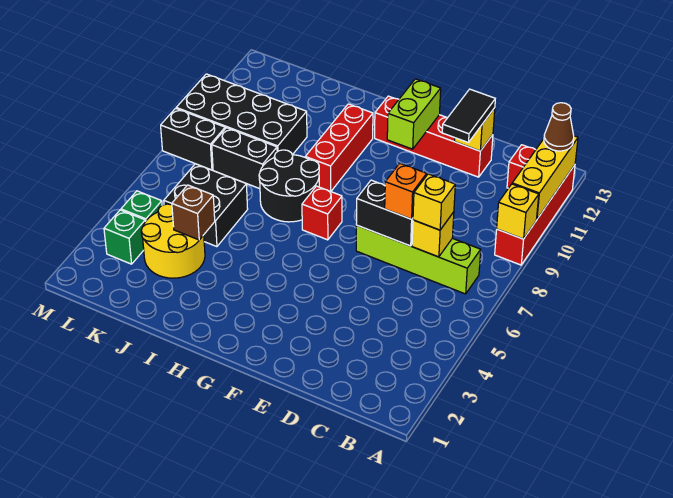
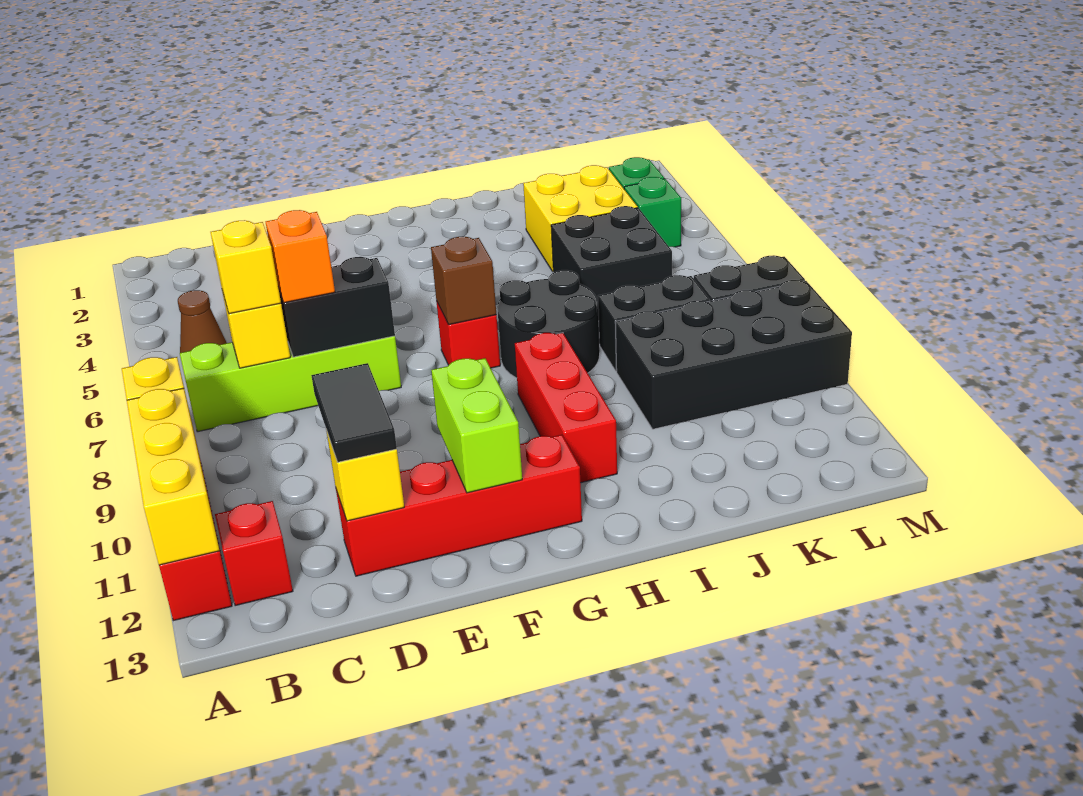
brown cone A12 level 3 -> brown cone B5 level 1
yellow round brick J3:K4 level 1 -> yellow brick J3:K4 level 1
brown brick J4 level 2 -> brown brick G7 level 2

